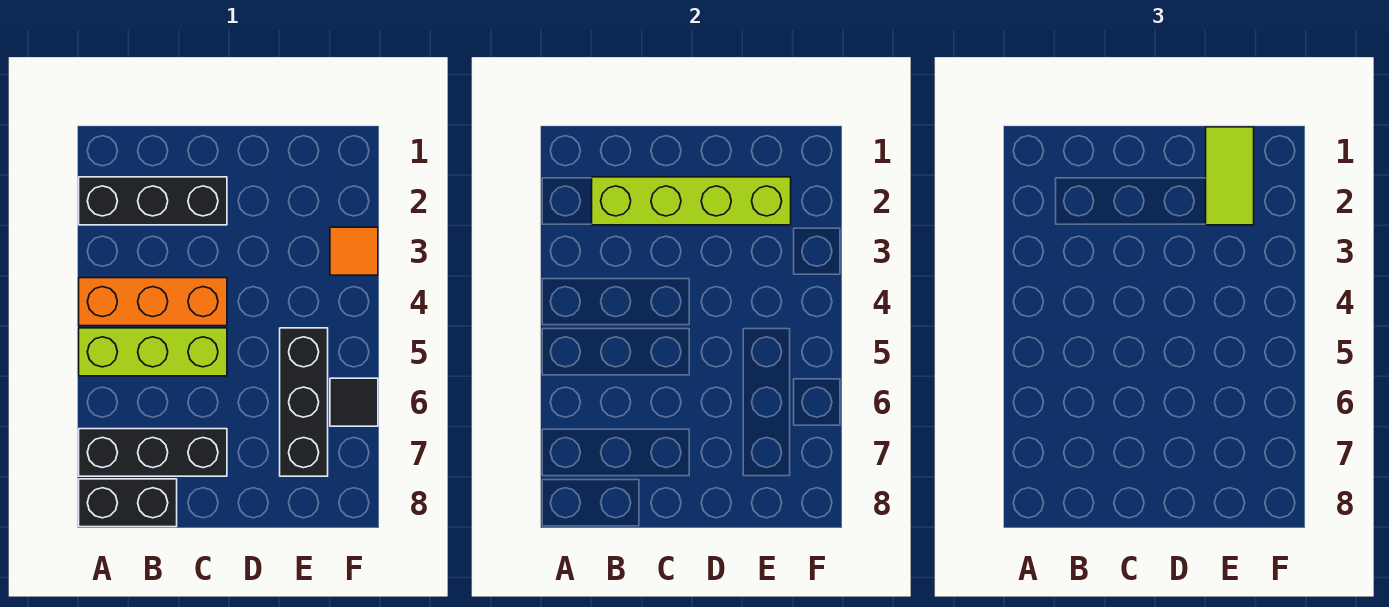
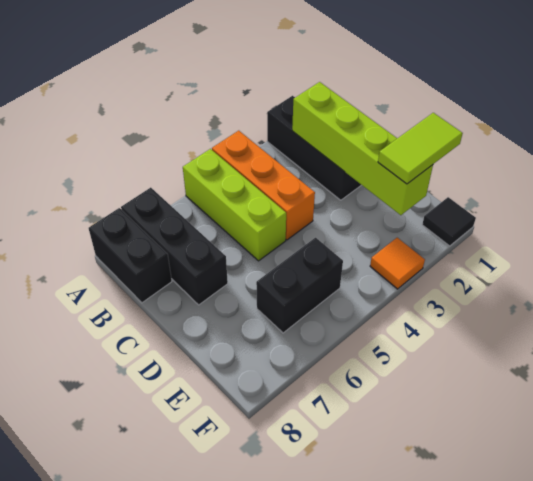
black brick E5:E7 level 1 -> black brick E5:E6 level 1
black tile F6 level 1 -> black tile F1 level 1

